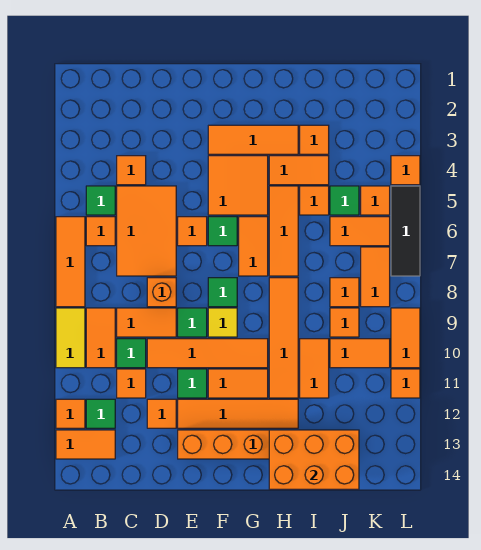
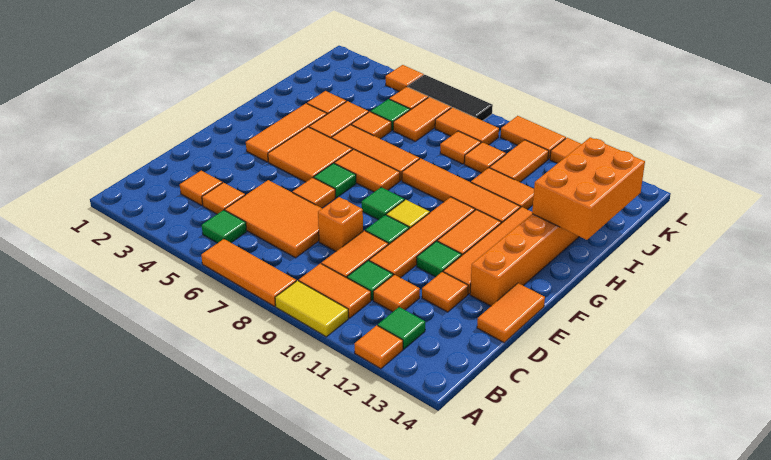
orange tile A13:B13 level 1 -> orange tile D14:E14 level 1
orange tile B6 level 1 -> orange tile C3 level 1

